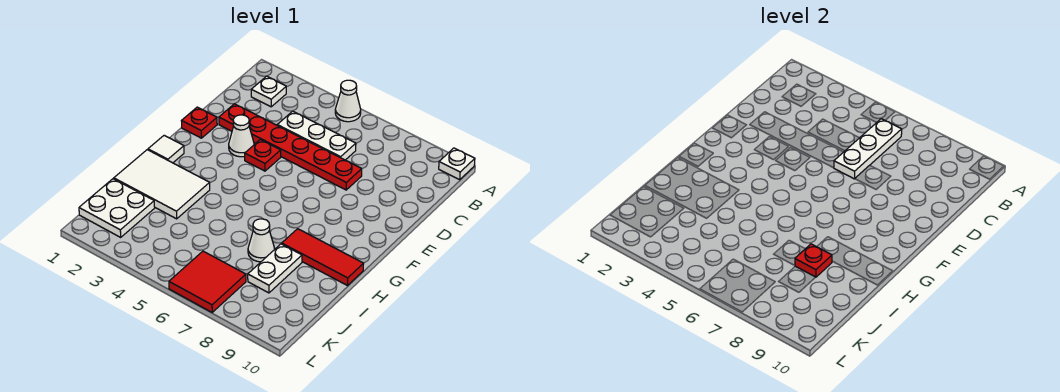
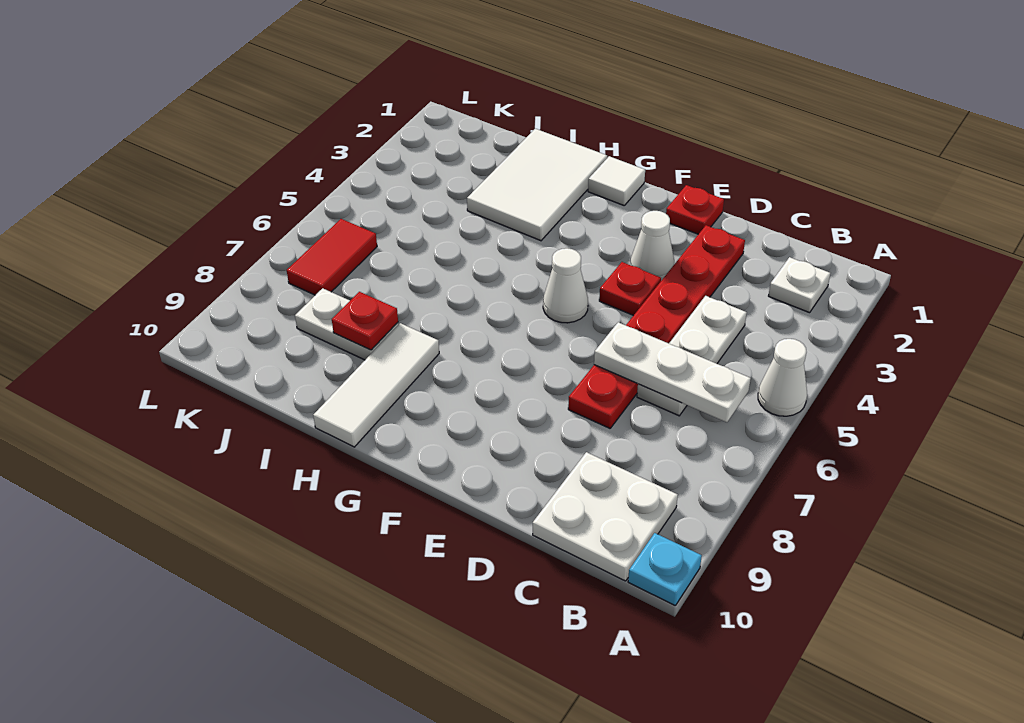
white plate A10 level 1 -> cyan plate A10 level 1
red tile H8:H10 level 1 -> white tile H8:H10 level 1
white cone I7 level 1 -> white cone F5 level 1
white plate J1:K2 level 1 -> white plate B9:C10 level 1
red tile K6:L7 level 1 -> red tile K6:K7 level 1

